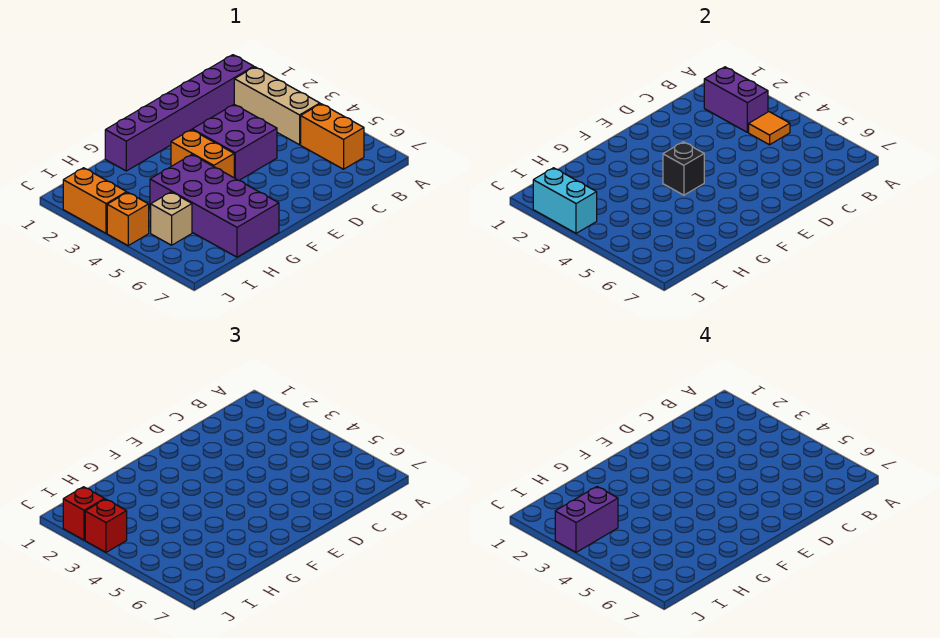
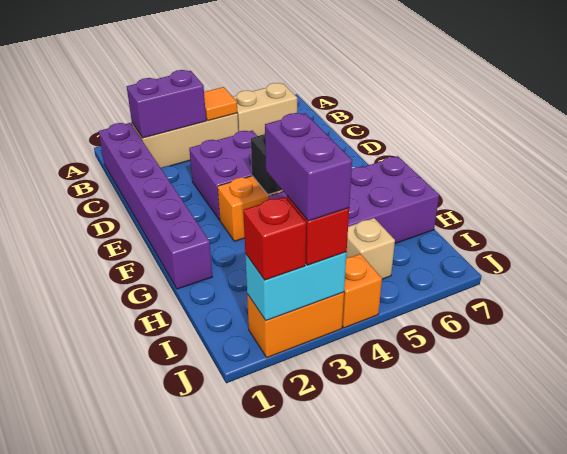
orange brick B5:B6 level 1 -> tan brick B5:B6 level 1

